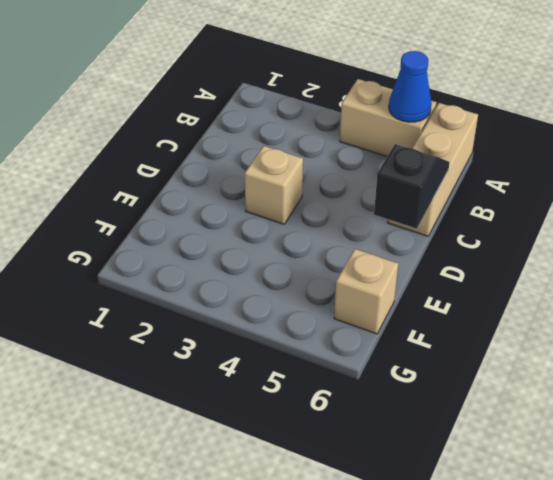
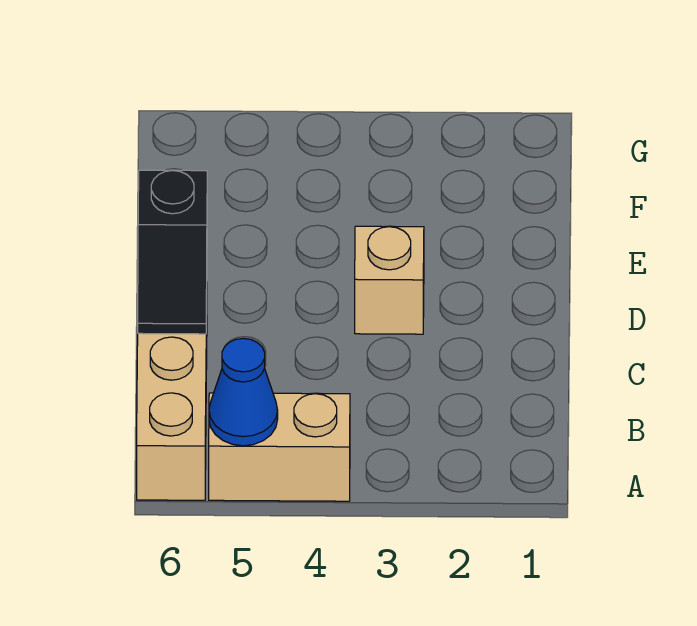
tan brick F6 level 1 -> none

